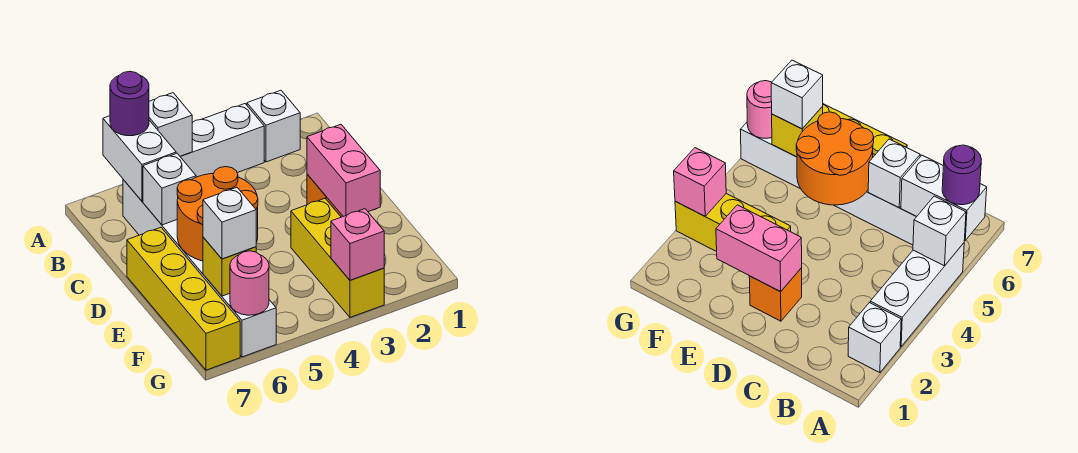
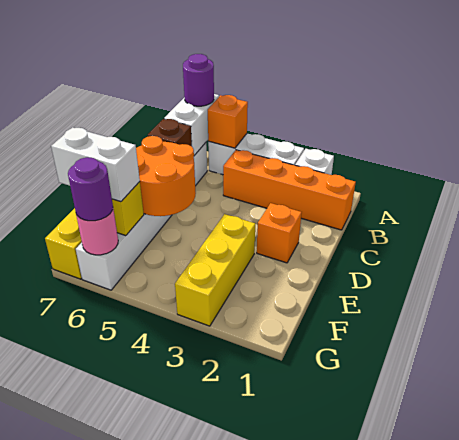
white brick A5 level 2 -> orange brick A5 level 2
none -> orange brick B1:B4 level 1
white brick C6 level 2 -> brown brick C6 level 2
pink brick D2:E2 level 2 -> none
white brick F6 level 3 -> white brick F6:F7 level 3
pink brick G3 level 2 -> none
none -> purple round brick G6 level 3

